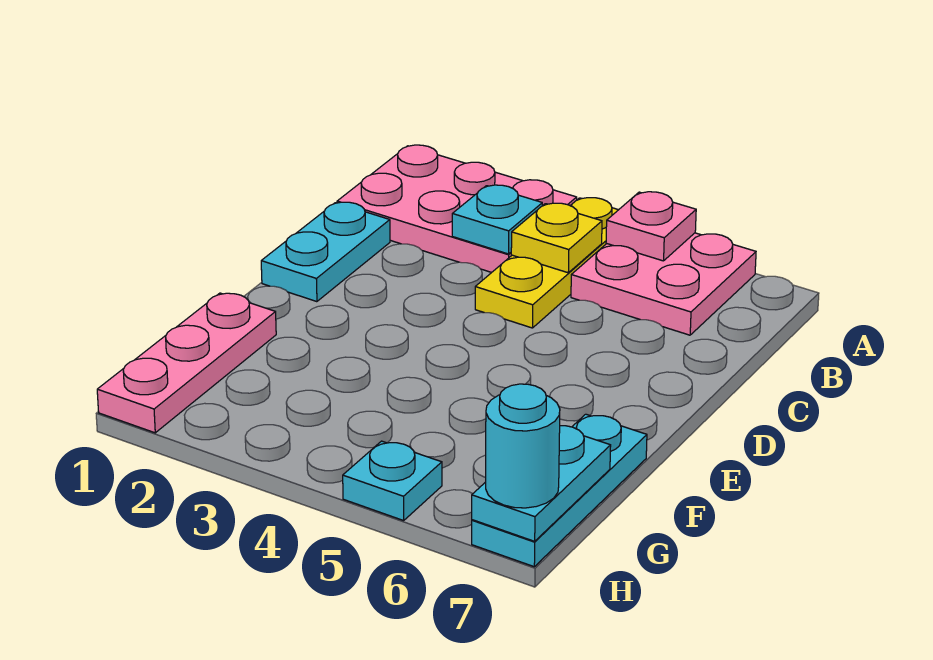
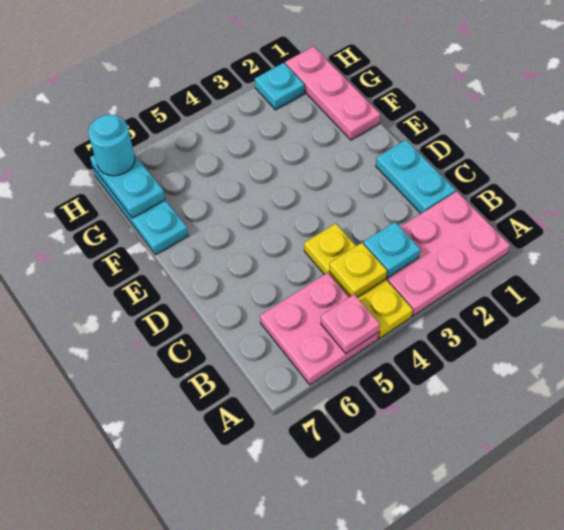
cyan plate H5 level 1 -> cyan plate H2 level 1

